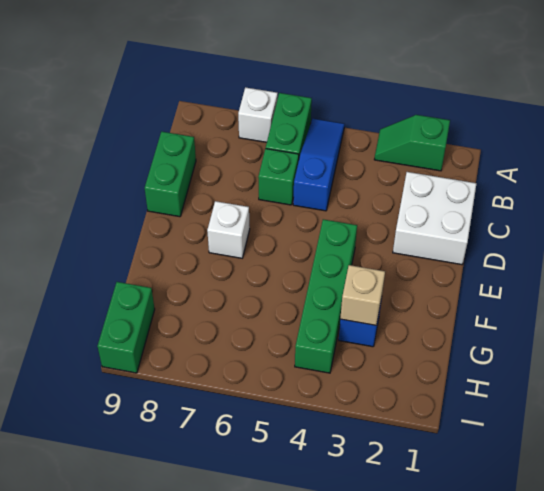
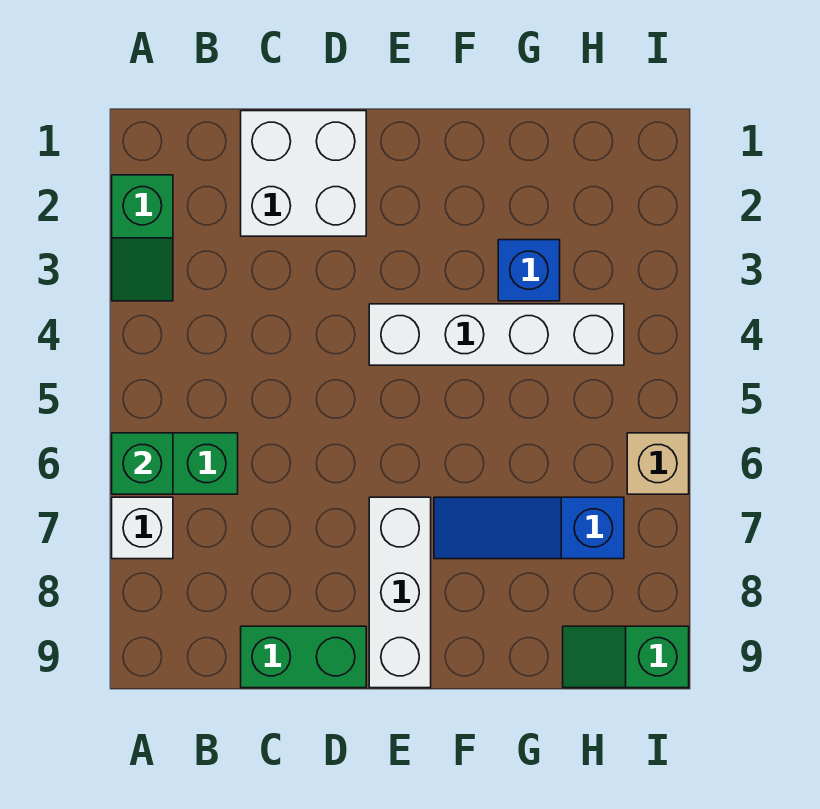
blue slope A5:C5 level 1 top C -> blue slope F7:H7 level 1 top H
green brick C6 level 1 -> green brick A6 level 2
green brick E4:H4 level 1 -> white brick E4:H4 level 1
white brick E7 level 1 -> white brick E7:E9 level 1
tan brick G3 level 2 -> tan brick I6 level 1
green brick H9:I9 level 1 -> green slope H9:I9 level 1 top I

